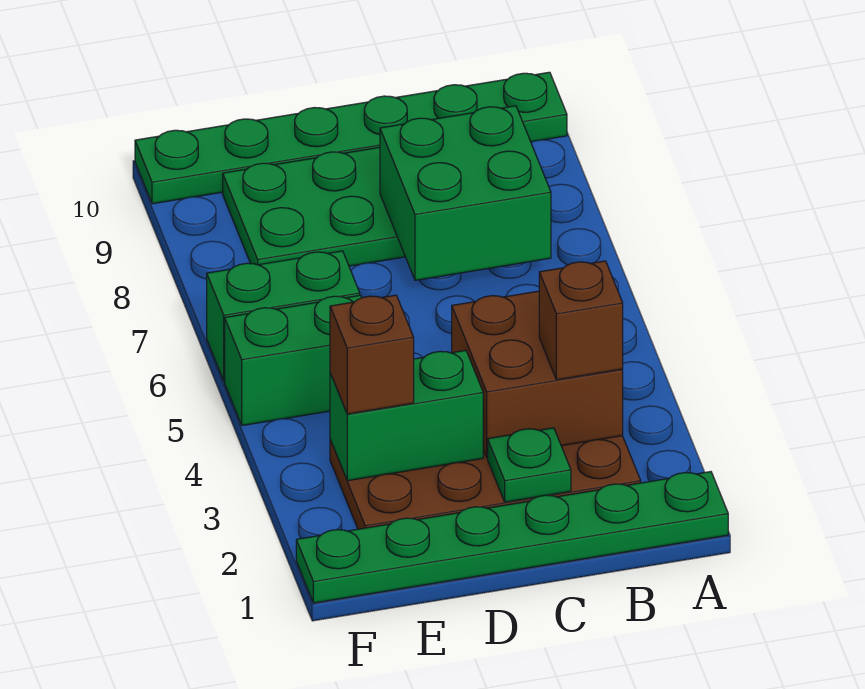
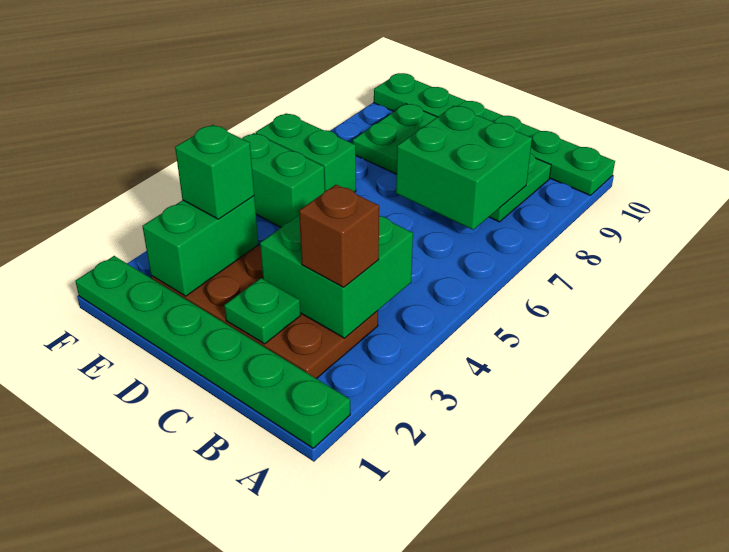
brown brick B3:C4 level 2 -> green brick B3:C4 level 2
green brick D3:E3 level 2 -> green brick E2:E3 level 2
brown brick E3 level 3 -> green brick E3 level 3

